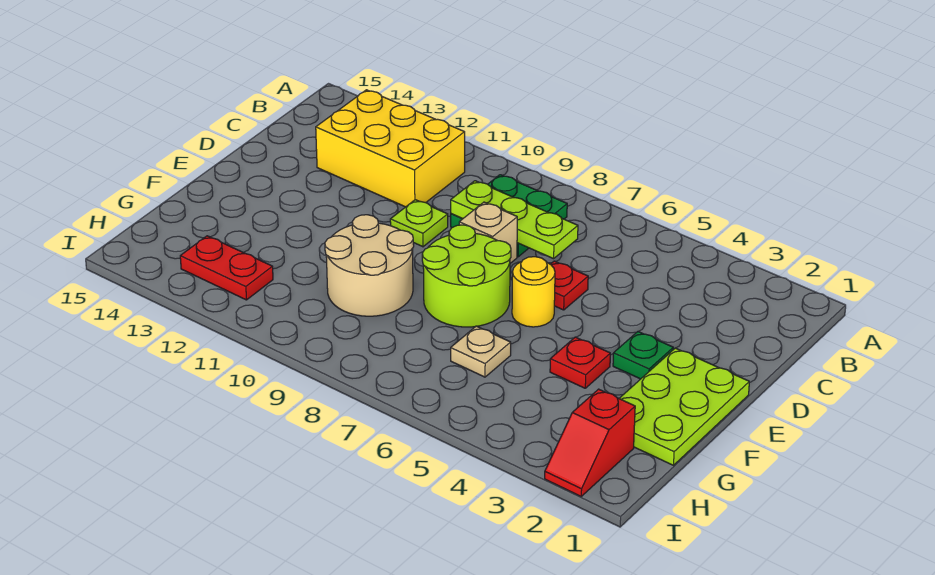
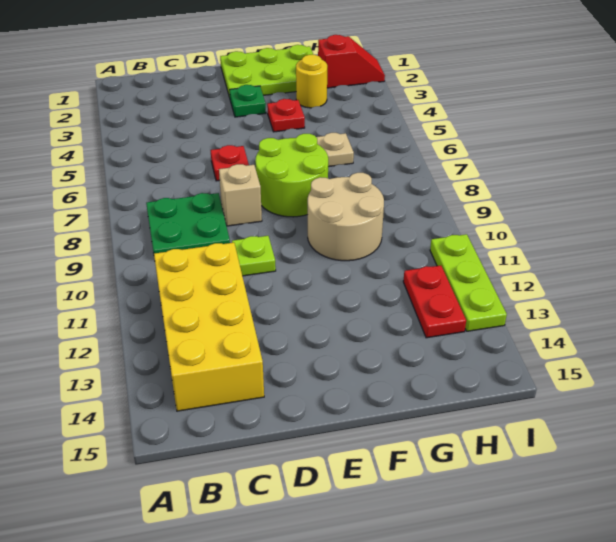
yellow brick B11:C13 level 1 -> yellow brick B11:C14 level 1
lime plate C7:C9 level 2 -> lime plate I11:I13 level 1
yellow round brick E6 level 1 -> yellow round brick G3 level 1

